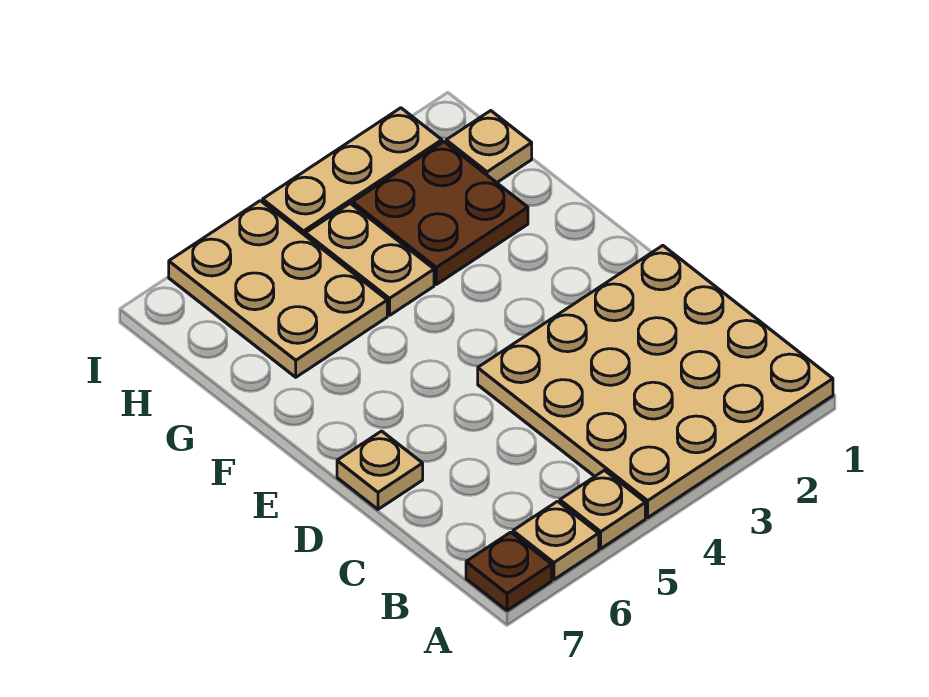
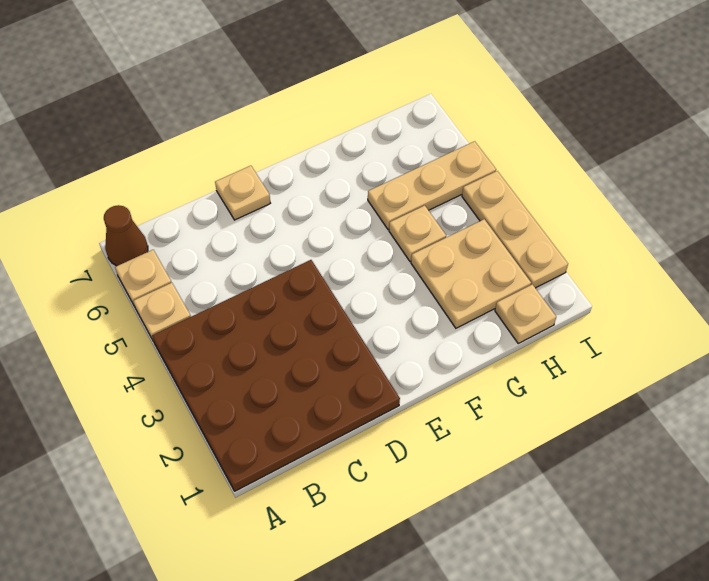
tan plate A1:D4 level 1 -> brown plate A1:D4 level 1
brown plate A7 level 1 -> brown cone A7 level 1
brown plate G2:H3 level 1 -> tan plate G2:H3 level 1
tan plate G4:H4 level 1 -> tan plate G4 level 1
tan plate G5:I6 level 1 -> tan plate G5:I5 level 1

